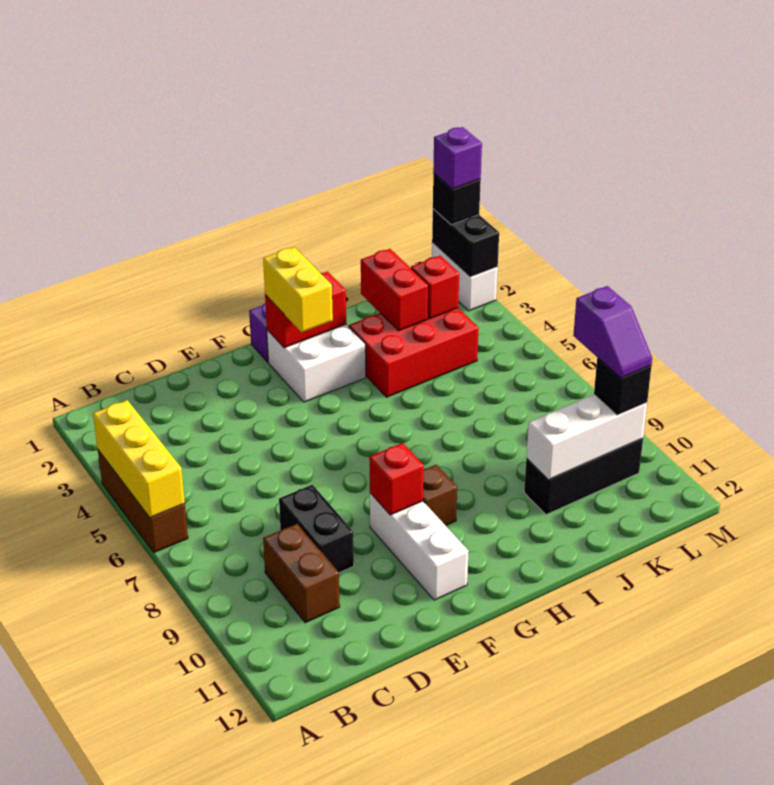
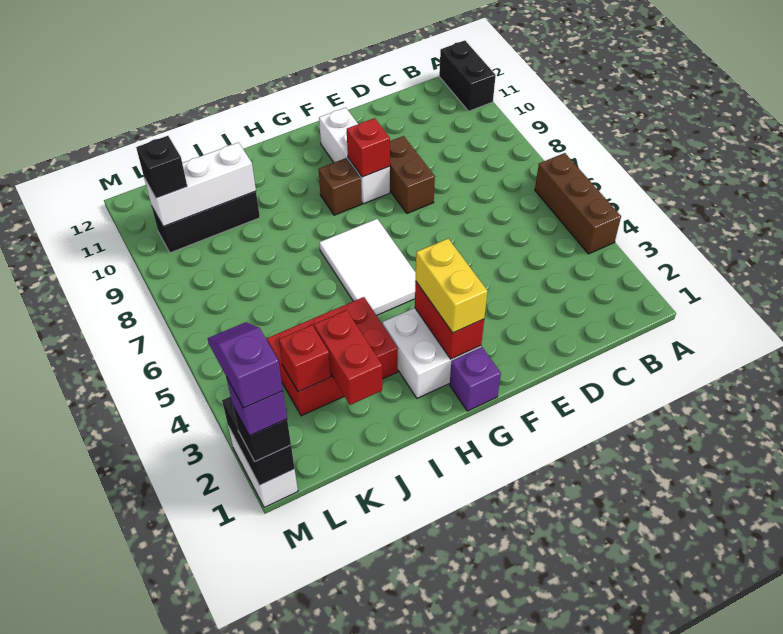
yellow brick A4:A6 level 2 -> none
brown brick C9:C10 level 1 -> brown brick E8:E9 level 1
black brick D8:D9 level 1 -> black brick A11:A12 level 1
red brick G2:H2 level 2 -> red brick G2:G3 level 2
none -> white tile G5:H7 level 1
purple slope L9:L10 level 4 top 9 -> purple slope M1:M2 level 5 top 1

